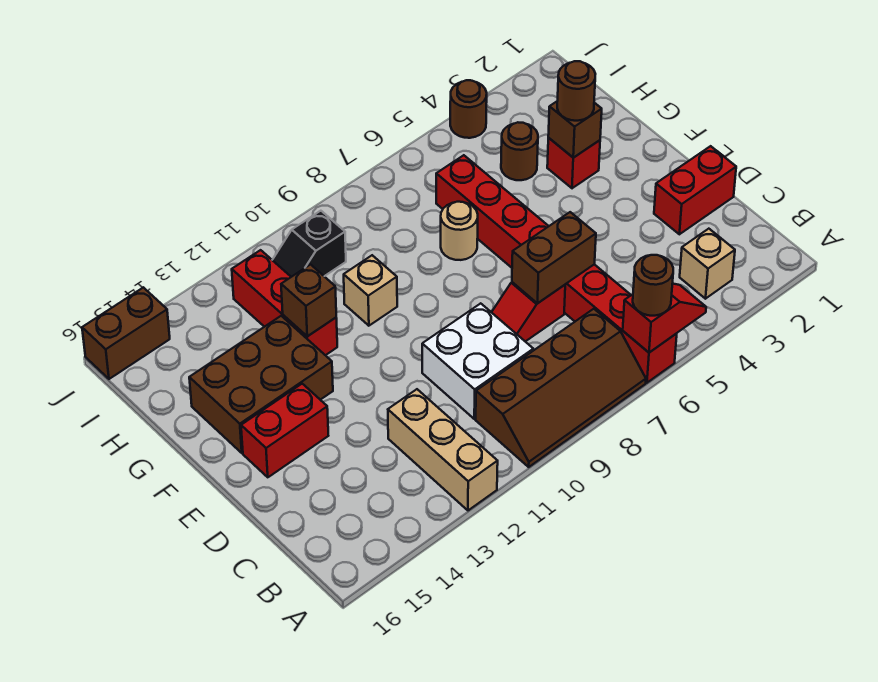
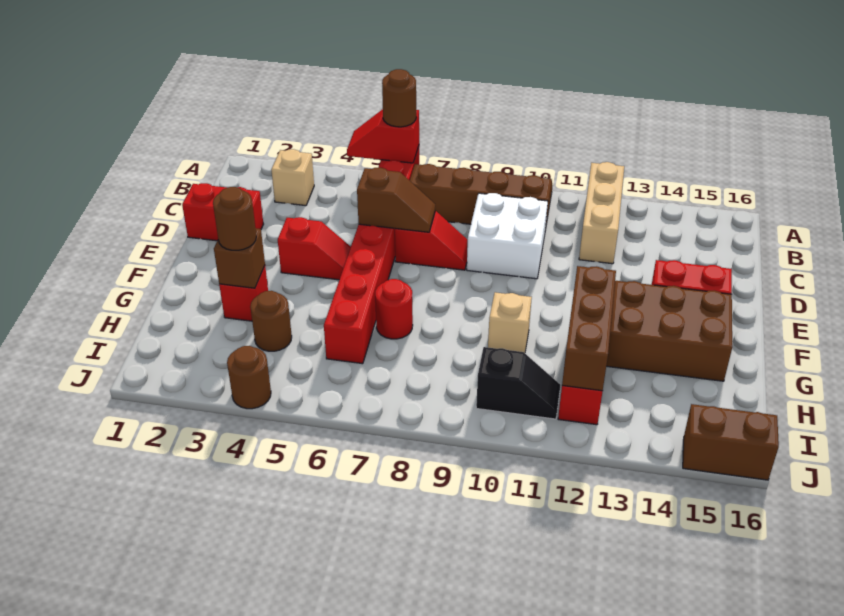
brown brick D6:D7 level 2 -> brown slope D6:D7 level 2 top 6
none -> red slope E4:E5 level 1 top 4
tan round brick G7 level 1 -> red round brick G7 level 1
brown brick G12 level 2 -> brown brick G12:I12 level 2

